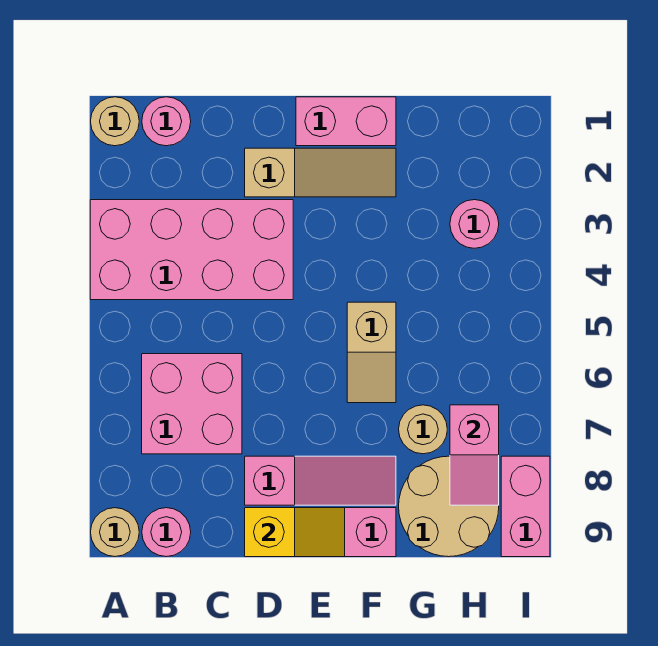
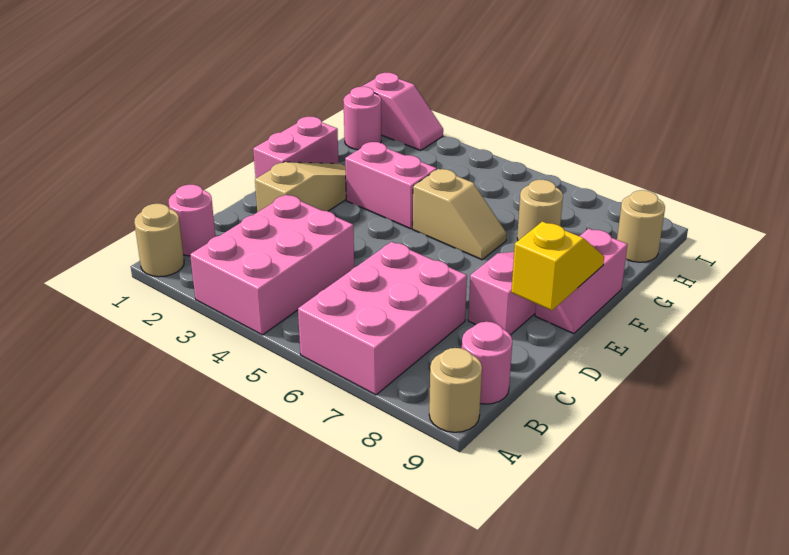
pink brick A3:D4 level 1 -> pink brick A3:C4 level 1
pink brick B6:C7 level 1 -> pink brick A6:C7 level 1
tan round brick G8:H9 level 1 -> tan round brick H9 level 1
pink round brick H3 level 1 -> pink round brick H1 level 1
pink slope H7:H8 level 2 top 7 -> pink slope I1:I2 level 1 top 1
pink brick I8:I9 level 1 -> pink brick F3:F4 level 1

